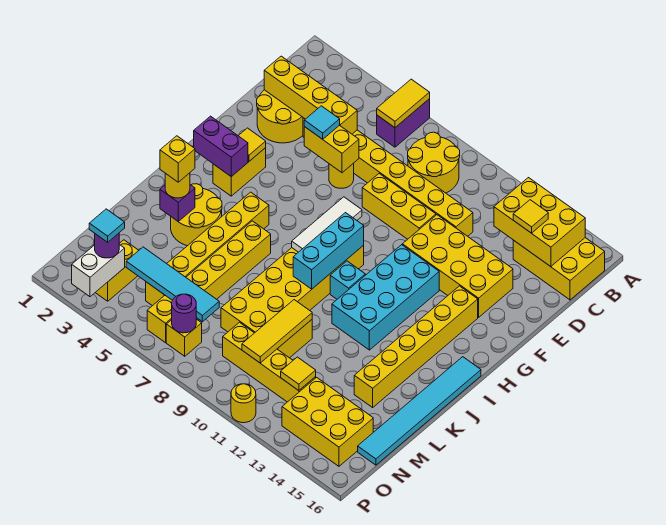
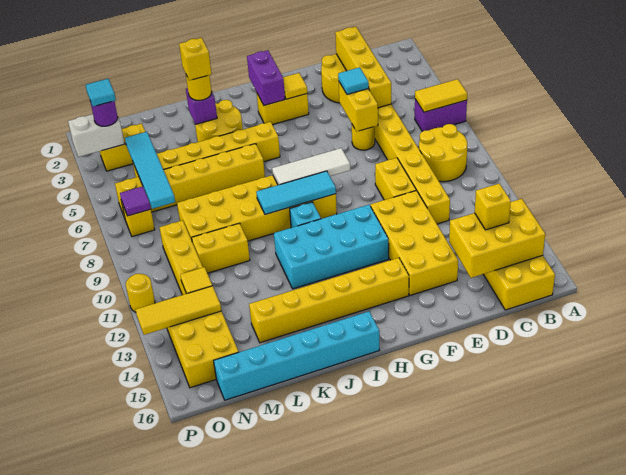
yellow brick B13:C15 level 2 -> yellow brick B14:D15 level 2
yellow tile C14 level 3 -> yellow brick C14 level 3
yellow brick E8:E10 level 1 -> yellow brick E9:E10 level 1
cyan brick H9:J9 level 2 -> cyan tile H9:J9 level 2
cyan tile I16:N16 level 1 -> cyan brick I16:N16 level 1
yellow tile L10:N10 level 2 -> yellow tile N13:P13 level 2
purple round brick O7 level 2 -> purple tile O7 level 2

